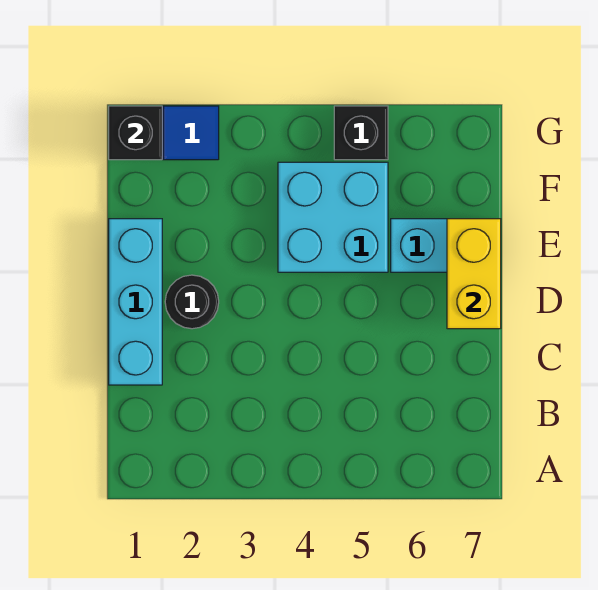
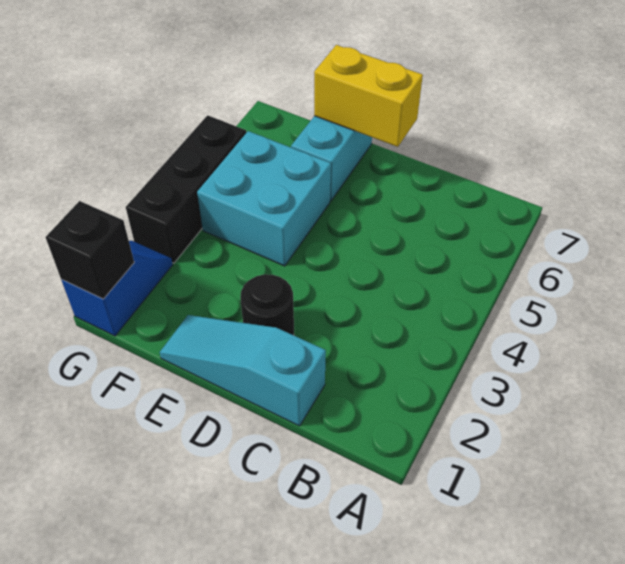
cyan brick C1:E1 level 1 -> cyan slope C1:E1 level 1 top C
black brick G5 level 1 -> black brick G3:G5 level 1

